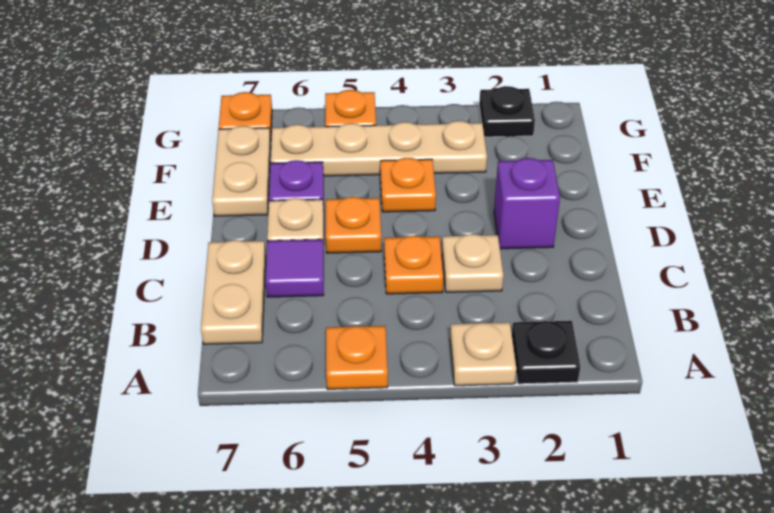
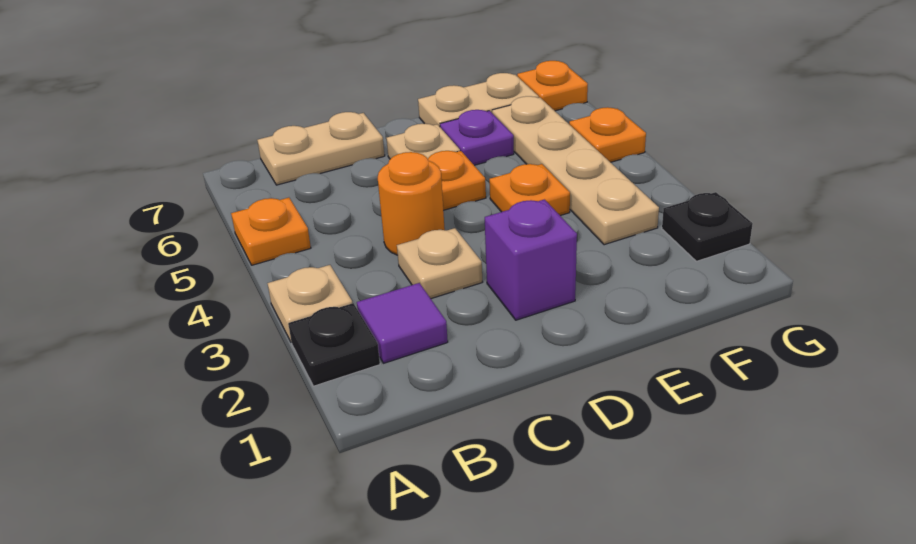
orange plate C4 level 1 -> orange round brick C4 level 1
purple tile C6 level 1 -> purple tile B2 level 1

